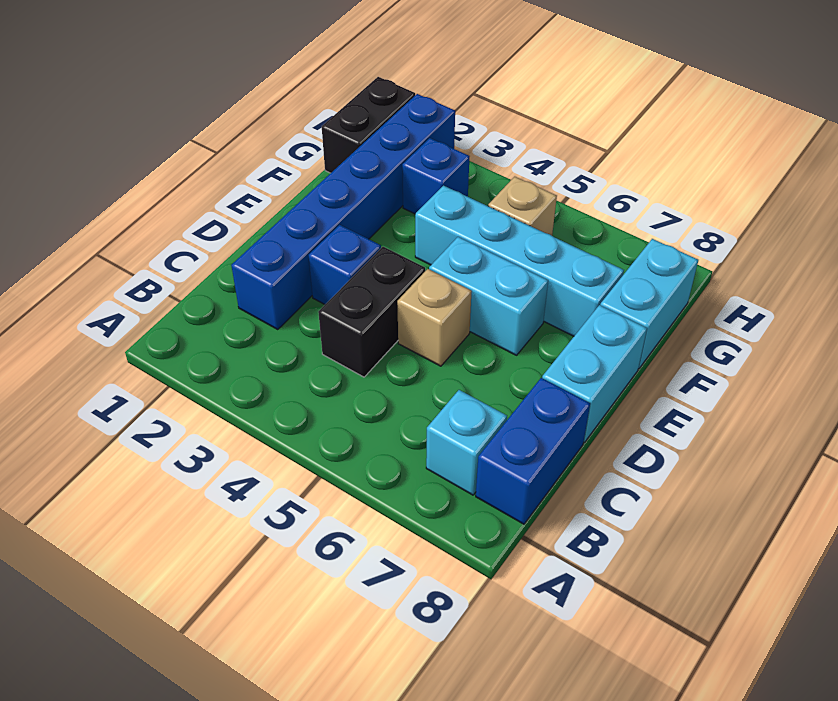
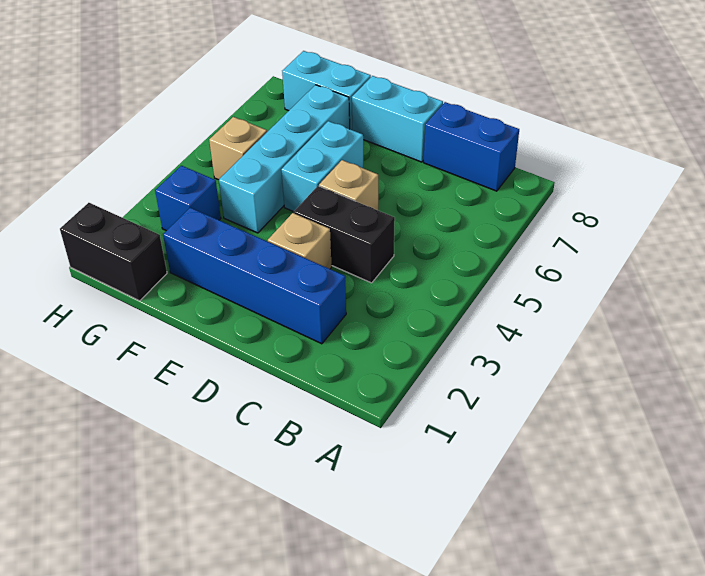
cyan brick B7 level 1 -> none
blue brick C2:H2 level 1 -> blue brick C2:F2 level 1
blue brick D3 level 1 -> tan brick D3 level 1

